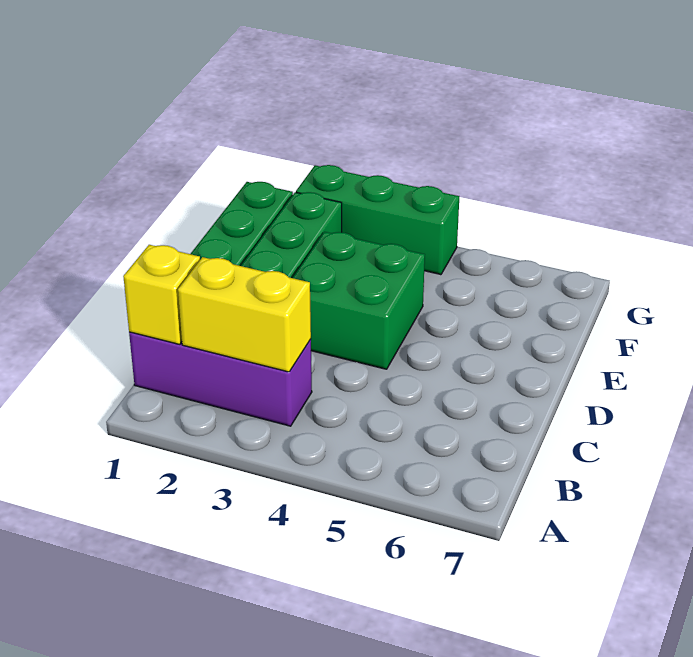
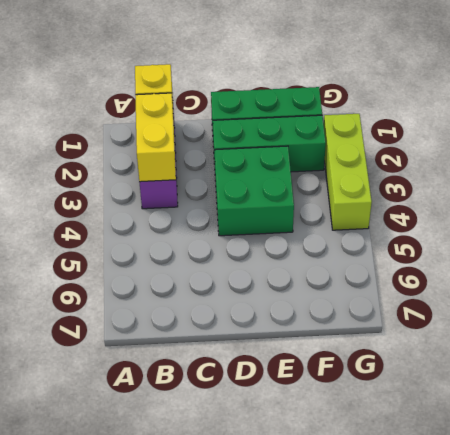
green brick G2:G4 level 1 -> lime brick G2:G4 level 1

